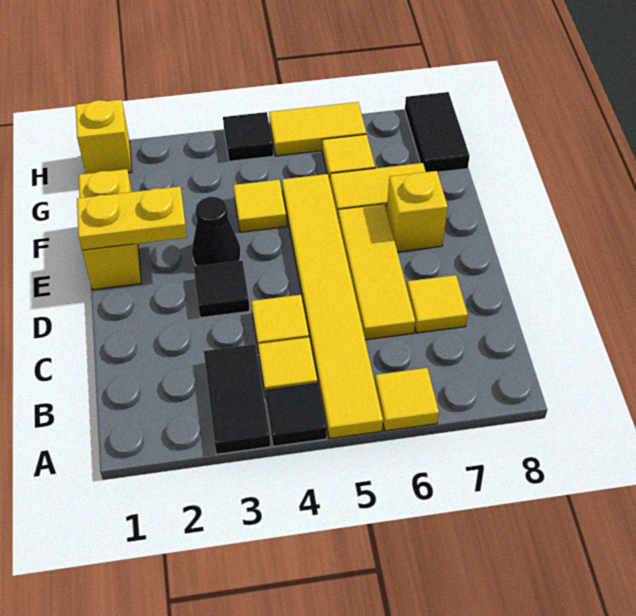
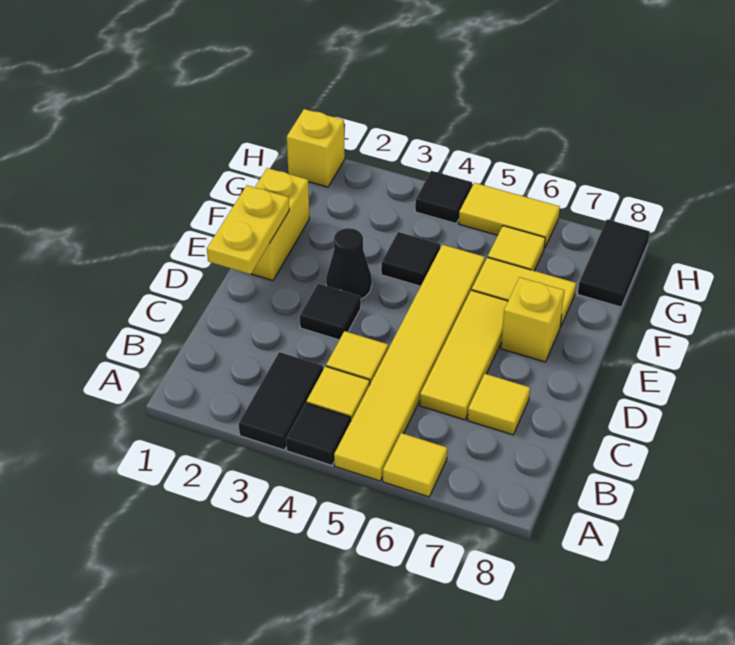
yellow plate E1:E2 level 2 -> yellow plate D1:E1 level 2
yellow tile F4 level 1 -> black tile F4 level 1

